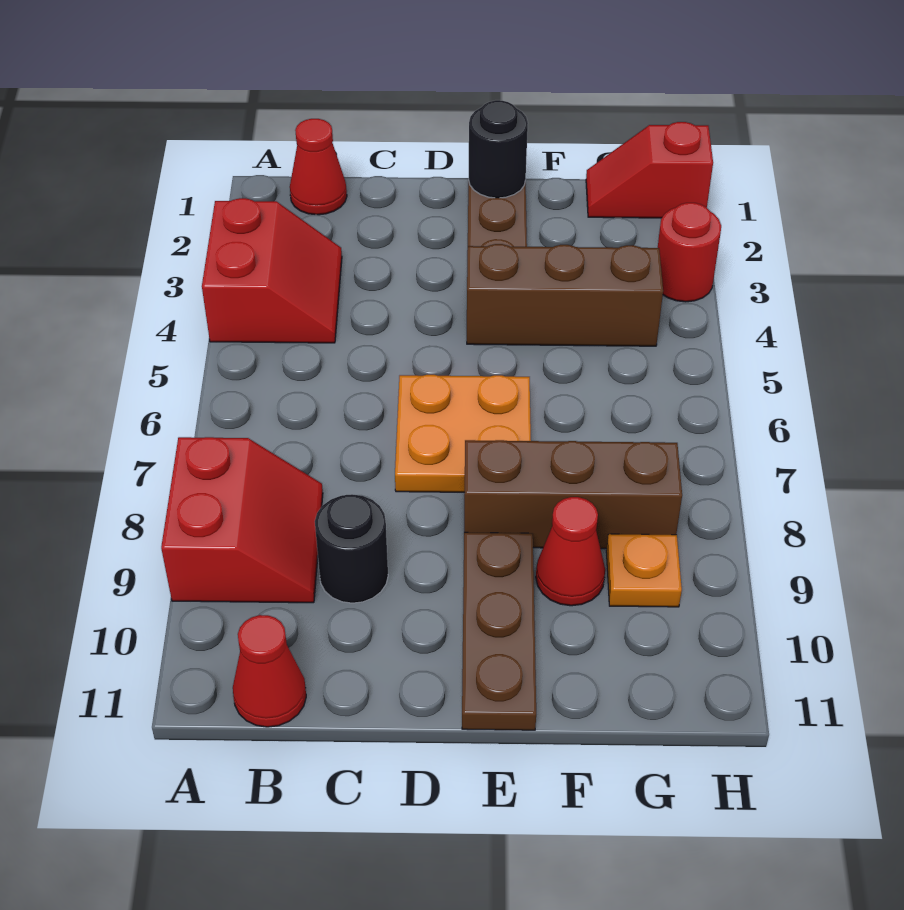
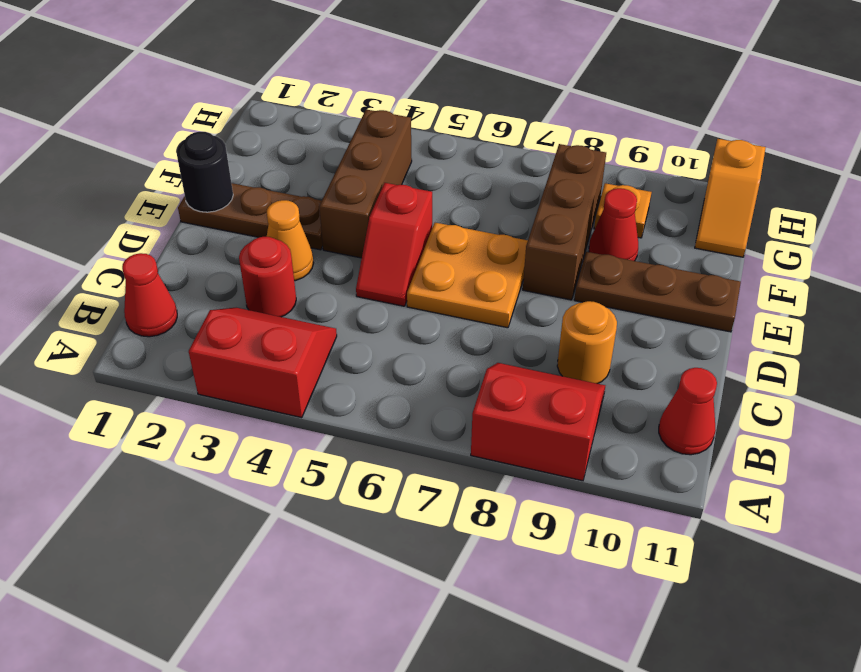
black round brick C9 level 1 -> orange round brick C9 level 1
none -> orange cone D3 level 1
red slope G1:H1 level 1 top H -> red slope D5:E5 level 1 top E
none -> orange slope G11:H11 level 1 top H
red round brick H3 level 1 -> red round brick C3 level 1

